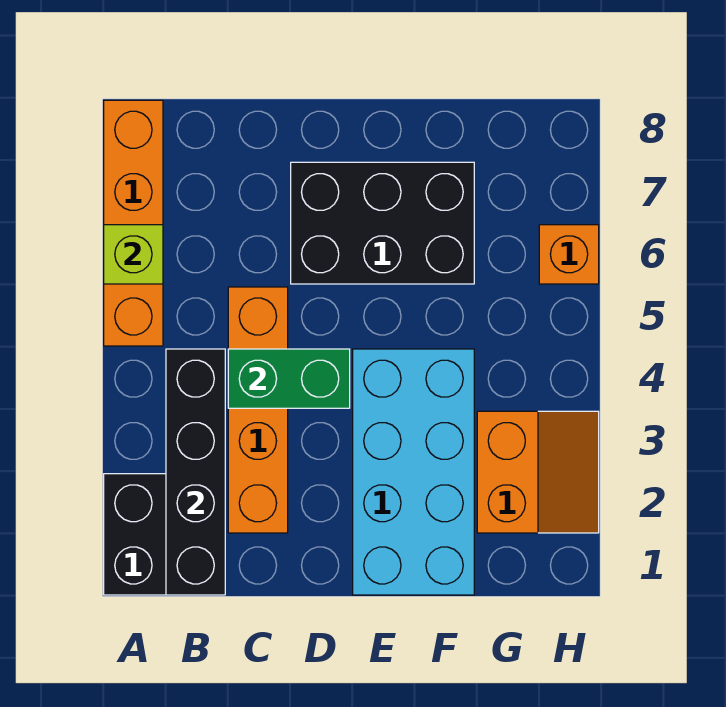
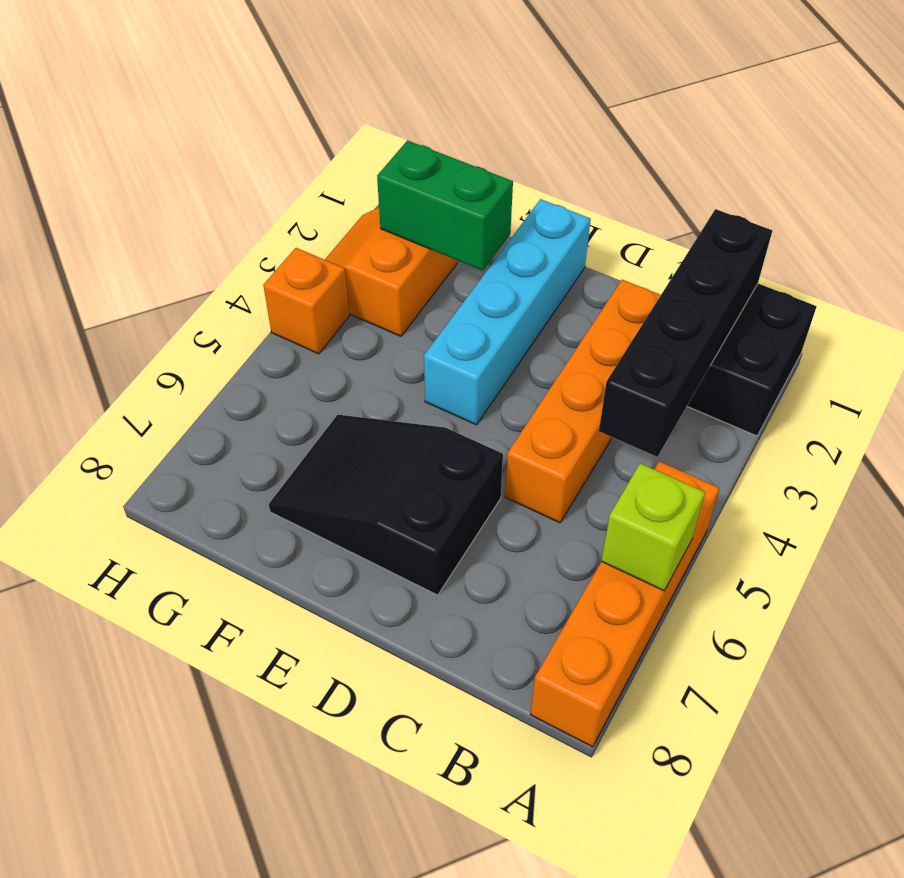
green brick C4:D4 level 2 -> green brick F2:G2 level 2
black brick D6:F7 level 1 -> black slope D6:F7 level 1 top D
cyan brick E1:F4 level 1 -> cyan brick E1:E4 level 1
orange brick H6 level 1 -> orange brick H4 level 1

